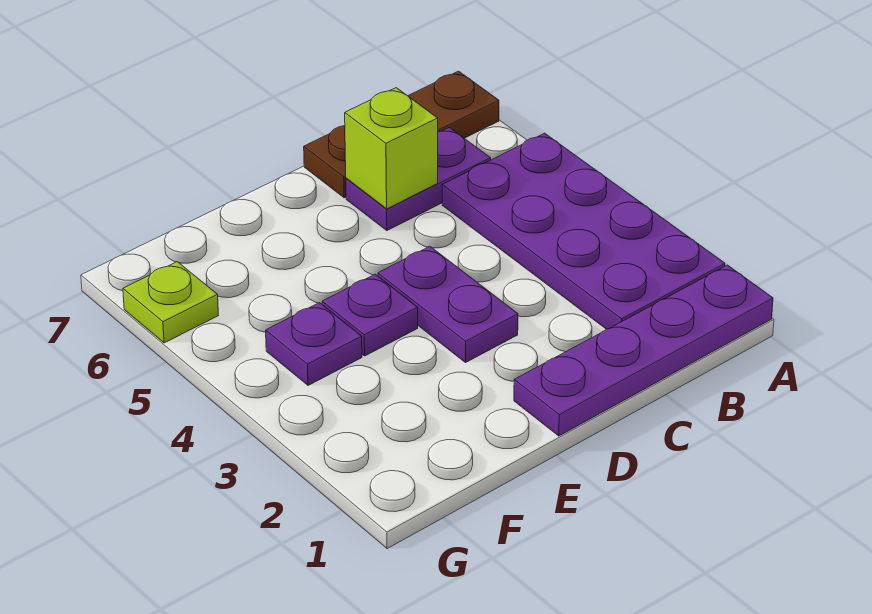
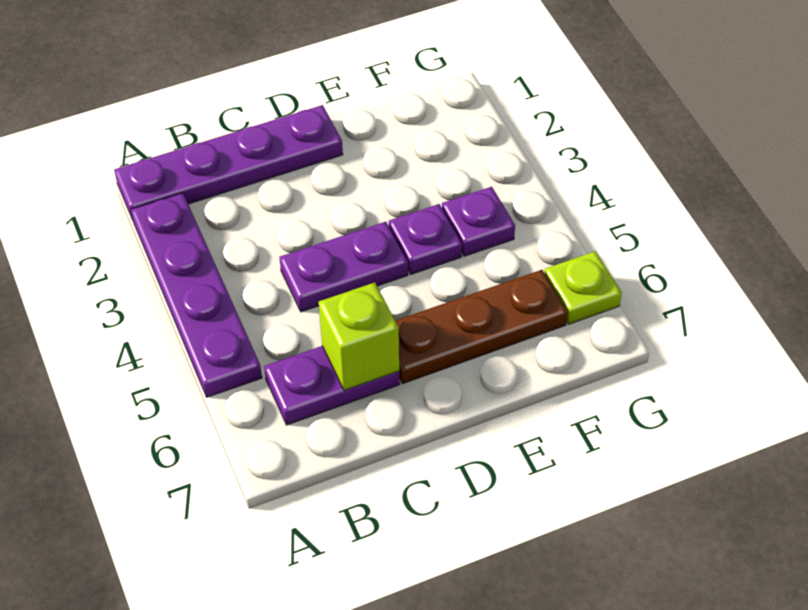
purple plate A2:B5 level 1 -> purple plate A2:A5 level 1
brown plate A7:C7 level 1 -> brown plate D6:F6 level 1
purple plate D3:D4 level 1 -> purple plate C4:D4 level 1

